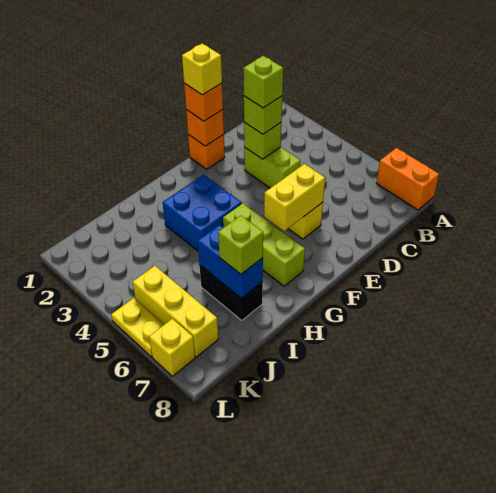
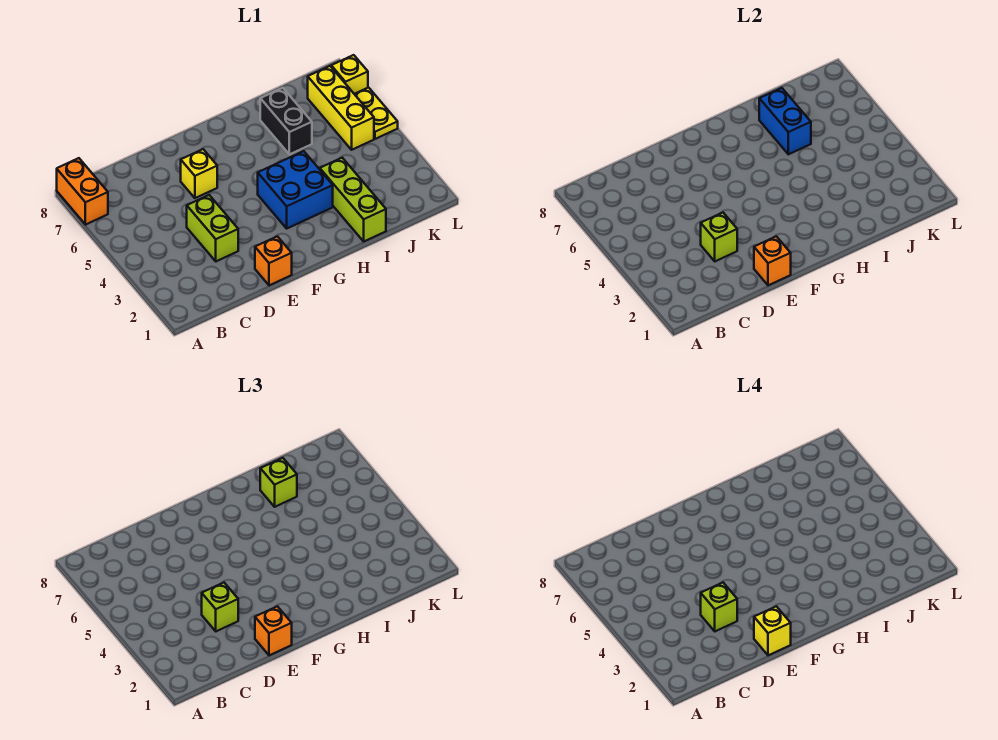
yellow brick E6:F6 level 2 -> none
lime brick G5:G7 level 1 -> lime brick I1:I3 level 1

